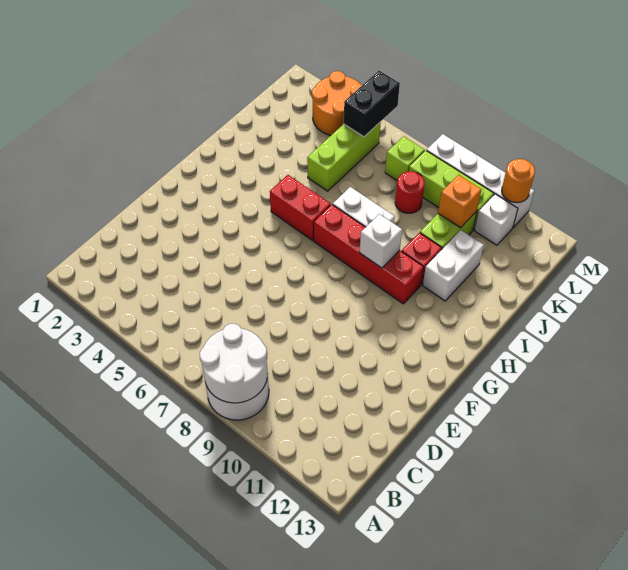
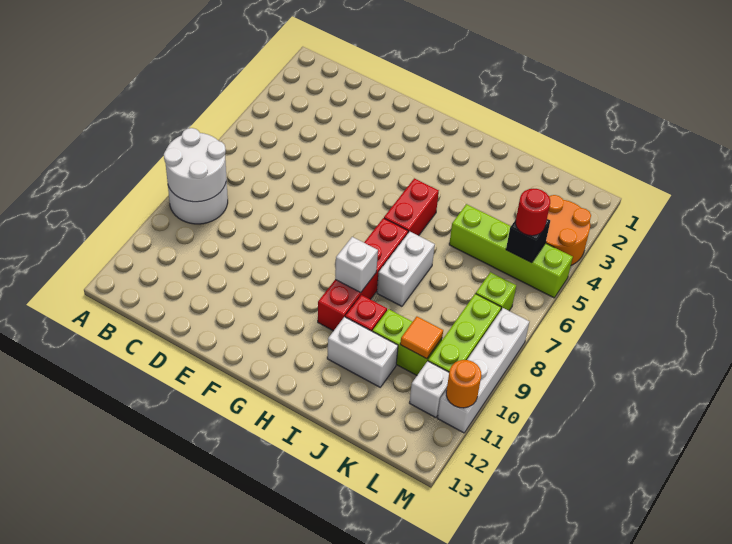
lime brick J5:L5 level 1 -> lime brick J5:M5 level 1
red round brick K8 level 1 -> red round brick L5 level 3
orange brick K10 level 2 -> orange tile K10 level 2
black brick L5:M5 level 2 -> black brick L5 level 2

